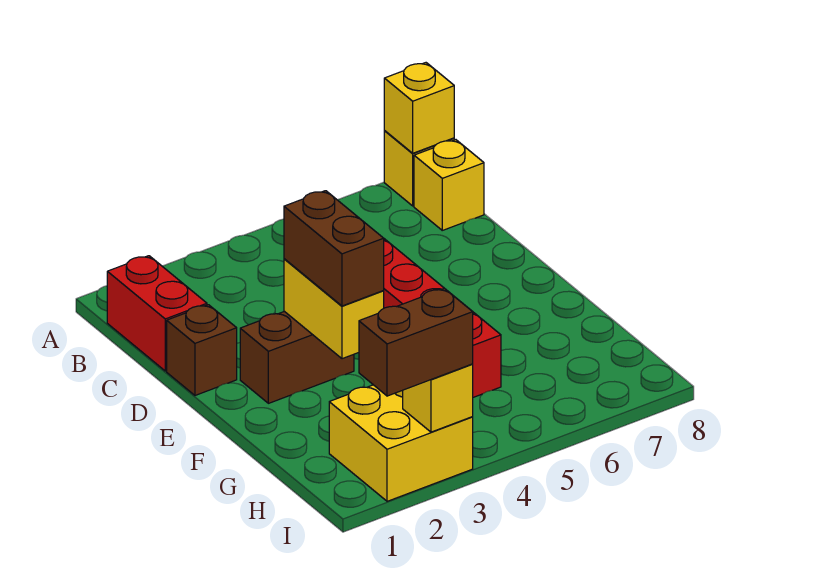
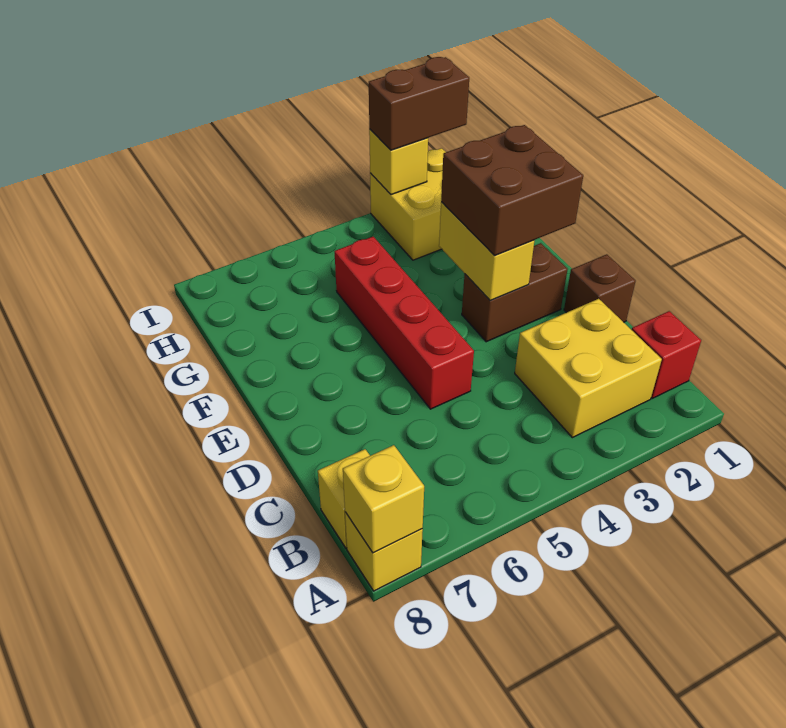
red brick B1:C1 level 1 -> red brick B1 level 1
none -> yellow brick B2:C3 level 1
brown brick E3:F3 level 3 -> brown brick E2:F3 level 3

